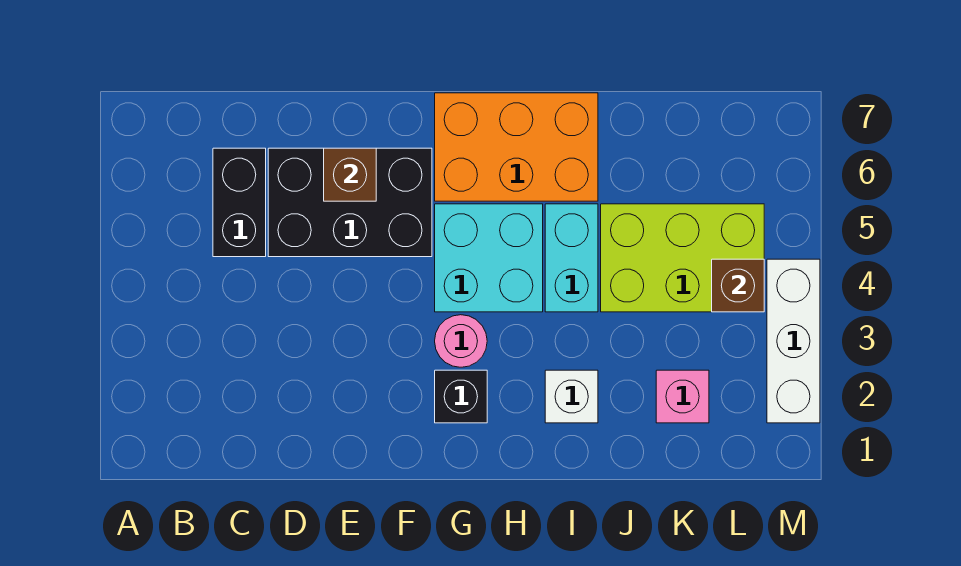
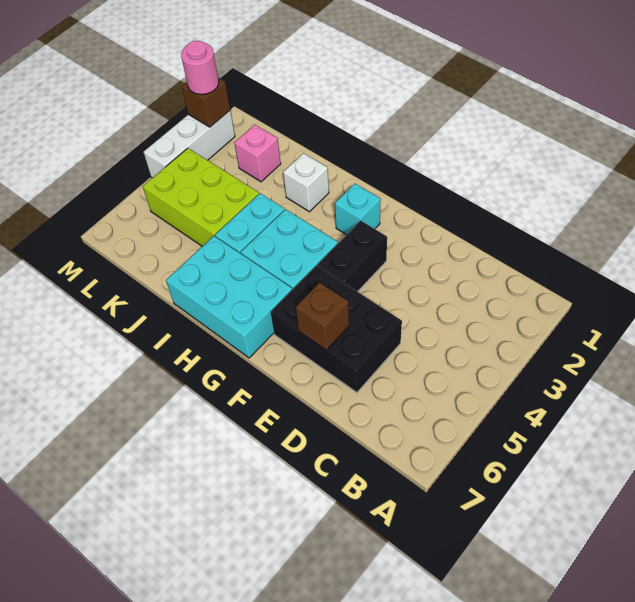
black brick C5:C6 level 1 -> black brick F3:F4 level 1
black brick G2 level 1 -> cyan brick G2 level 1
pink round brick G3 level 1 -> pink round brick M2 level 3
orange brick G6:I7 level 1 -> cyan brick G6:I7 level 1
brown brick L4 level 2 -> brown brick M2 level 2

